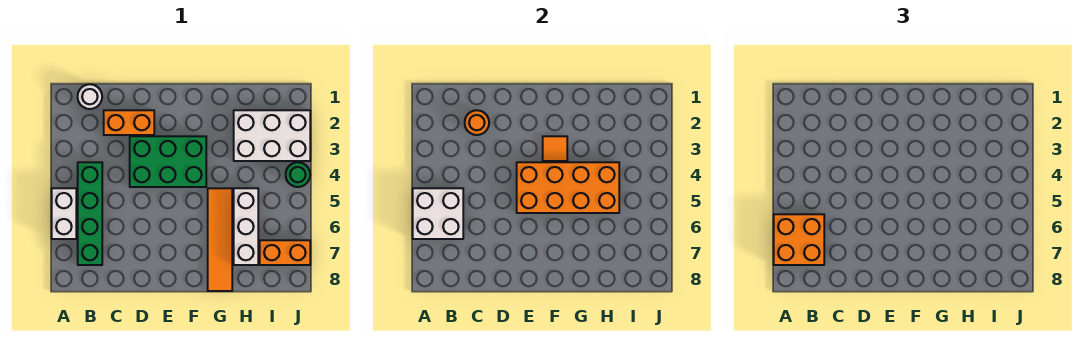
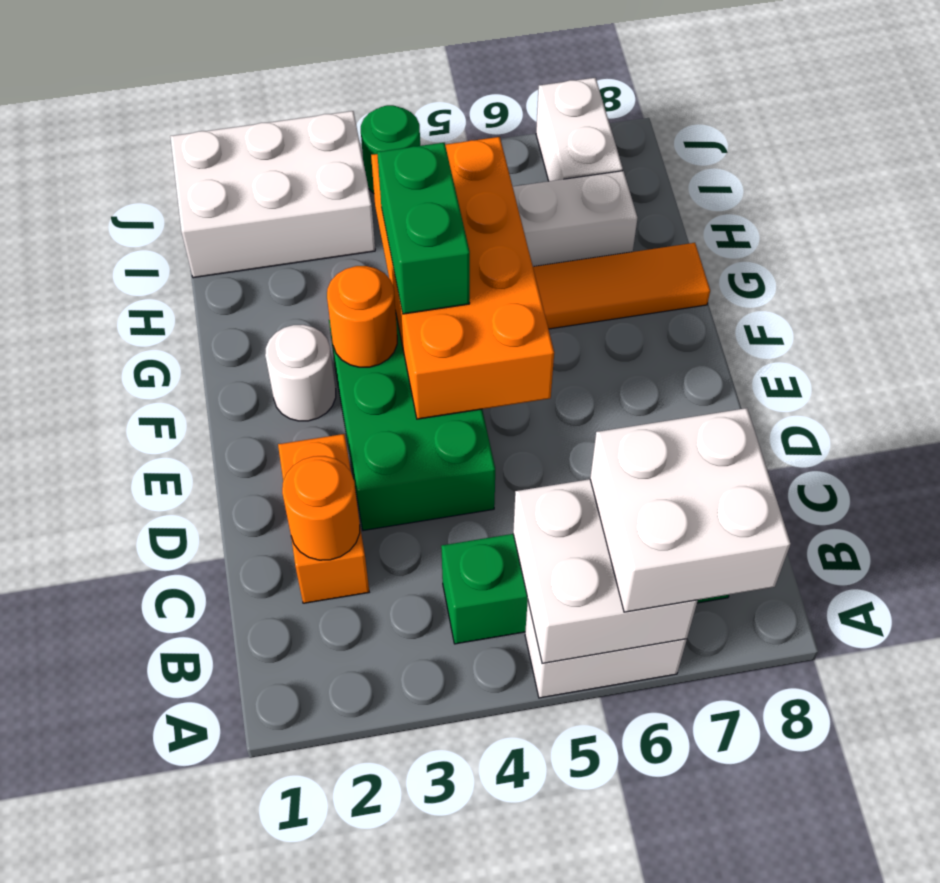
orange brick A6:B7 level 3 -> white brick A6:B7 level 3
white round brick B1 level 1 -> white round brick F2 level 1
orange tile F3 level 2 -> orange round brick F3 level 2
none -> green brick F4:G4 level 3
white brick H2:J3 level 1 -> white brick I1:J3 level 1
orange brick I7:J7 level 1 -> white brick I7:J7 level 1

